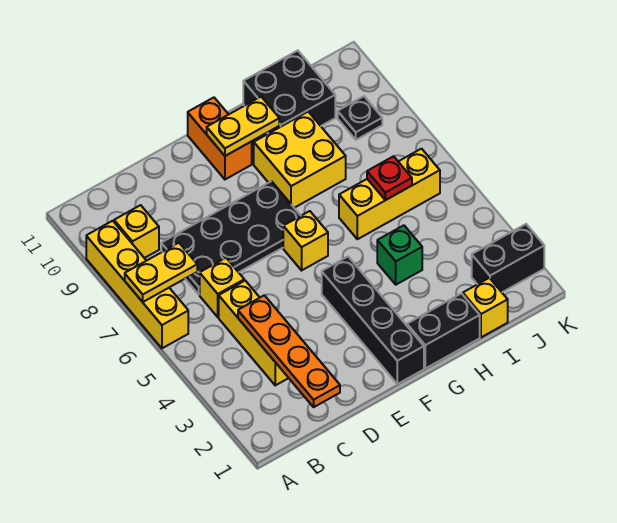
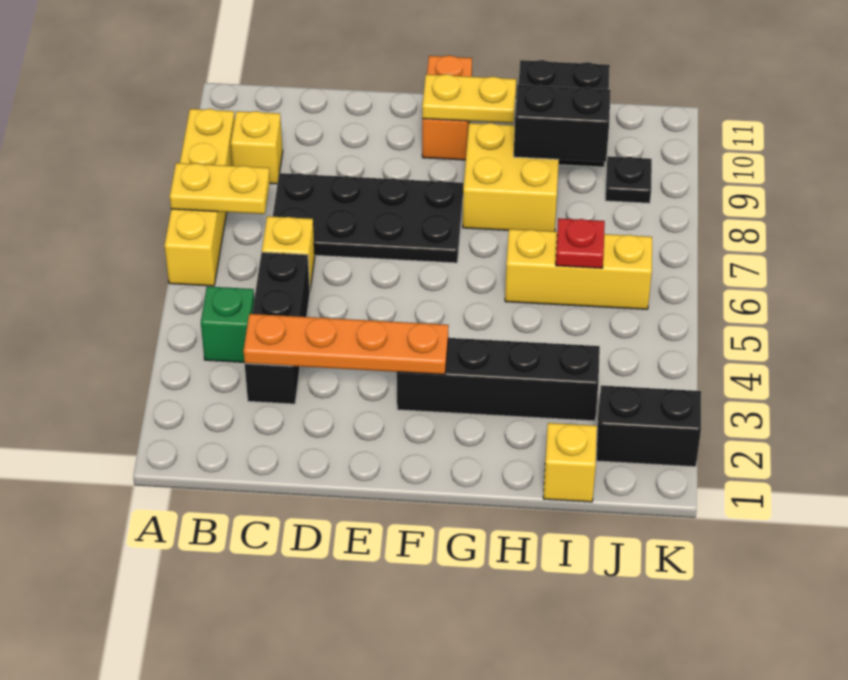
orange plate C1:C4 level 2 -> orange plate C3:F3 level 2
yellow brick C3:C5 level 1 -> black brick C3:C5 level 1
black brick F1:F4 level 1 -> black brick F3:I3 level 1
yellow brick F6 level 1 -> none
black brick G1:H1 level 1 -> black brick H9:I9 level 2
green brick H4 level 1 -> green brick B4 level 1

